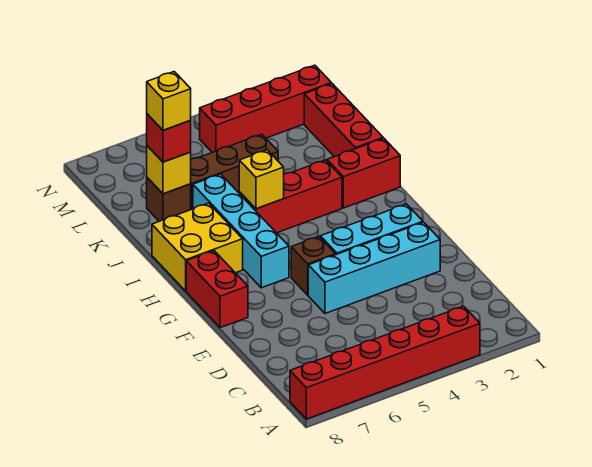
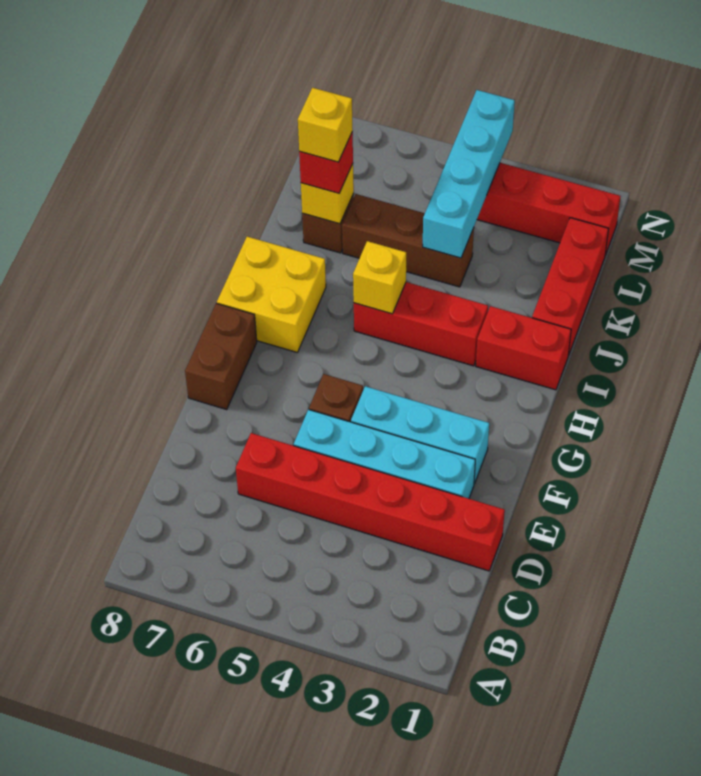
red brick A3:A8 level 1 -> red brick D1:D6 level 1
red brick F8:G8 level 1 -> brown brick F8:G8 level 1
cyan brick G6:J6 level 1 -> cyan brick K4:N4 level 2

